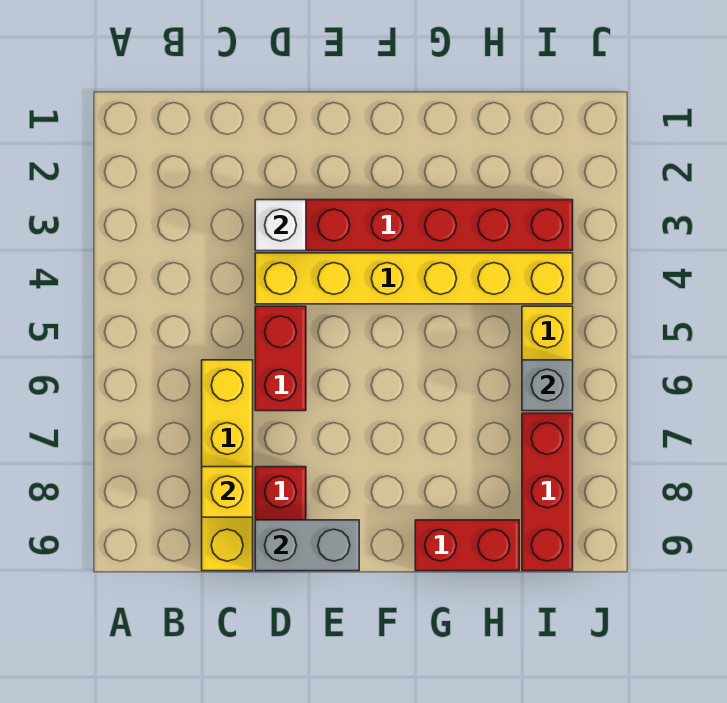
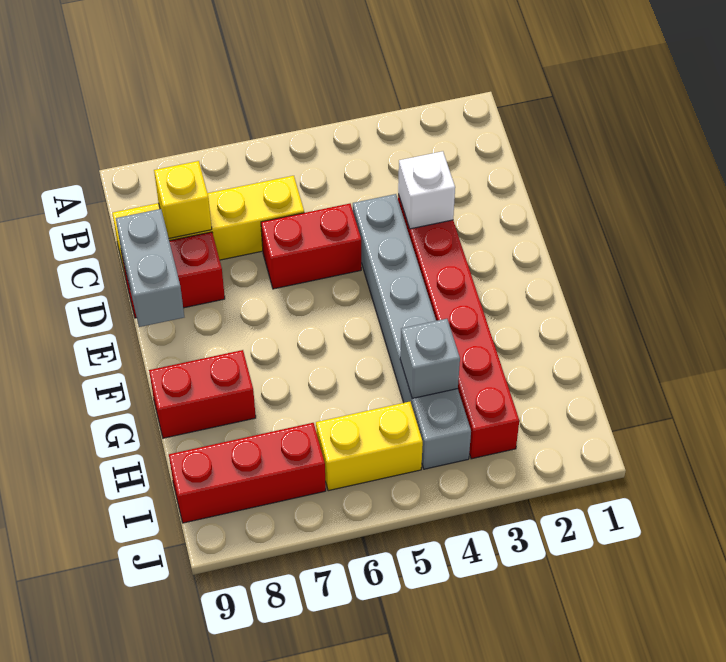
yellow brick D4:I4 level 1 -> grey brick D4:I4 level 1
red brick G9:H9 level 1 -> red brick G8:G9 level 1
grey brick I6 level 2 -> grey brick H4 level 2

